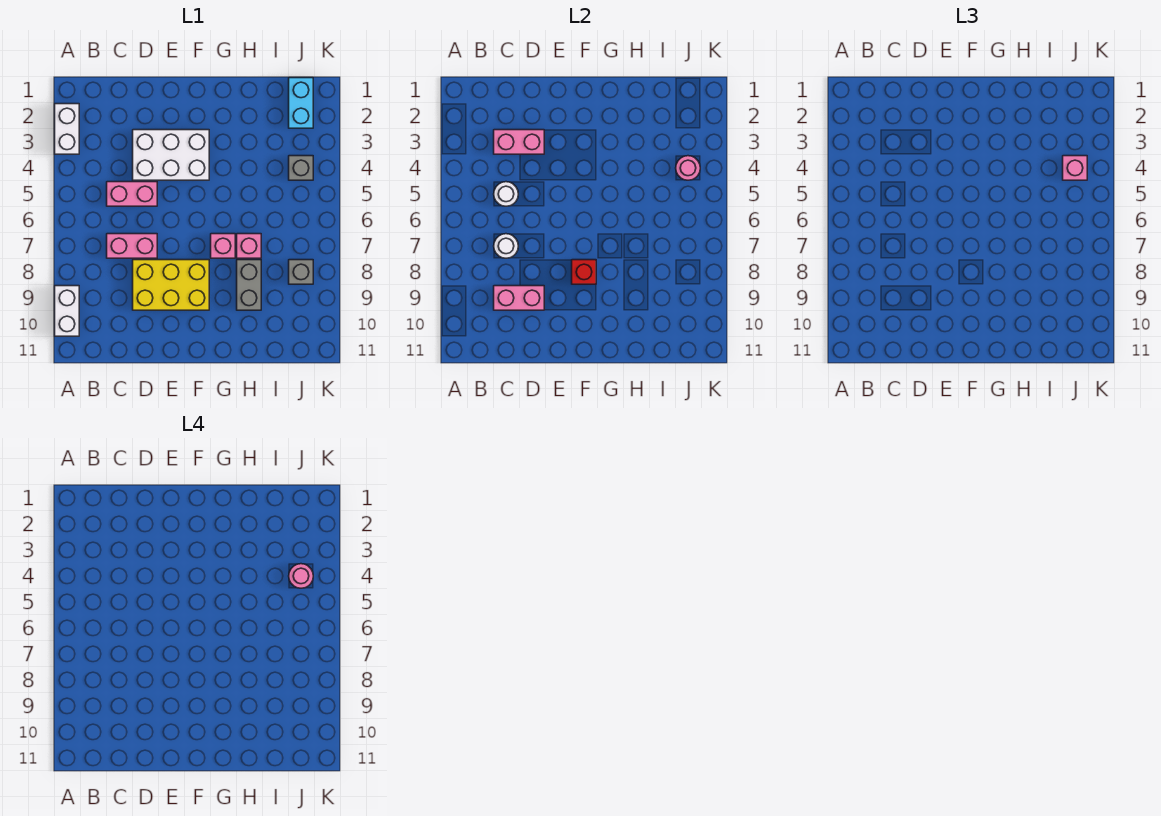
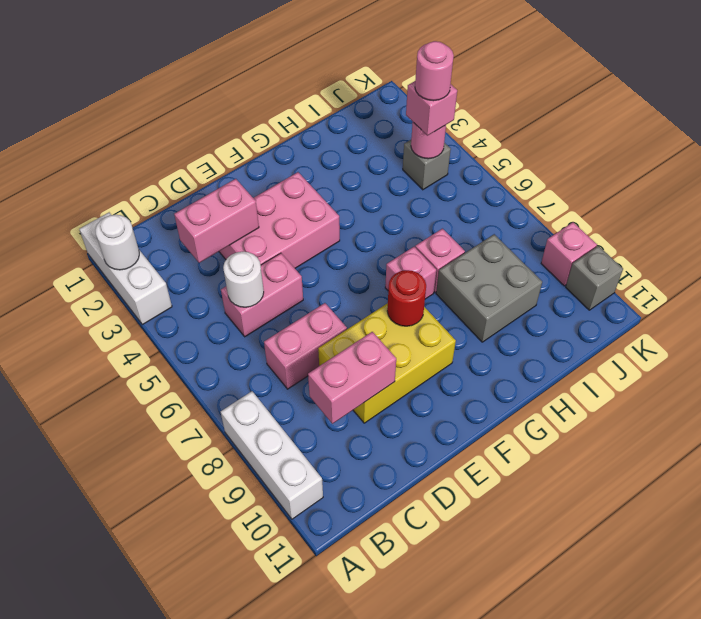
white brick A2:A3 level 1 -> white brick A1:A3 level 1
white brick A9:A10 level 1 -> white brick A8:A10 level 1
white round brick C7 level 2 -> white round brick A2 level 2
white brick D3:F4 level 1 -> pink brick D3:F4 level 1
red brick F8 level 2 -> red round brick F8 level 2
grey brick H8:H9 level 1 -> grey brick H8:I9 level 1
cyan brick J1:J2 level 1 -> none
grey brick J8 level 1 -> grey brick K10 level 1
none -> pink brick K9 level 1

